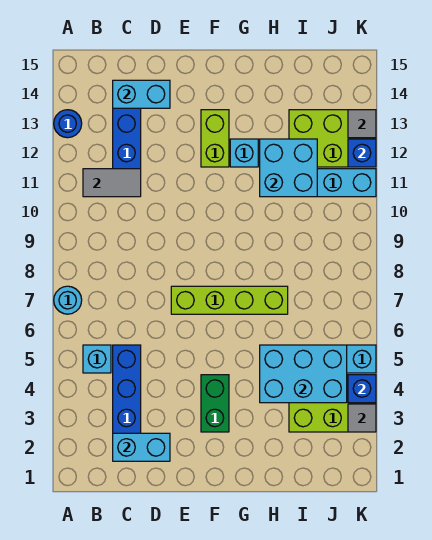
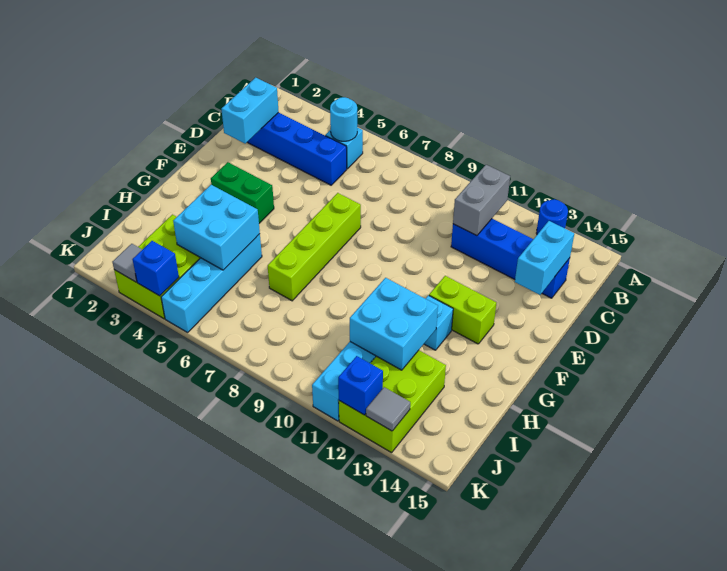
cyan round brick A7 level 1 -> cyan round brick B5 level 2
grey tile B11:C11 level 2 -> grey brick B11:C11 level 2
cyan brick H4:J5 level 2 -> cyan brick H4:I5 level 2

